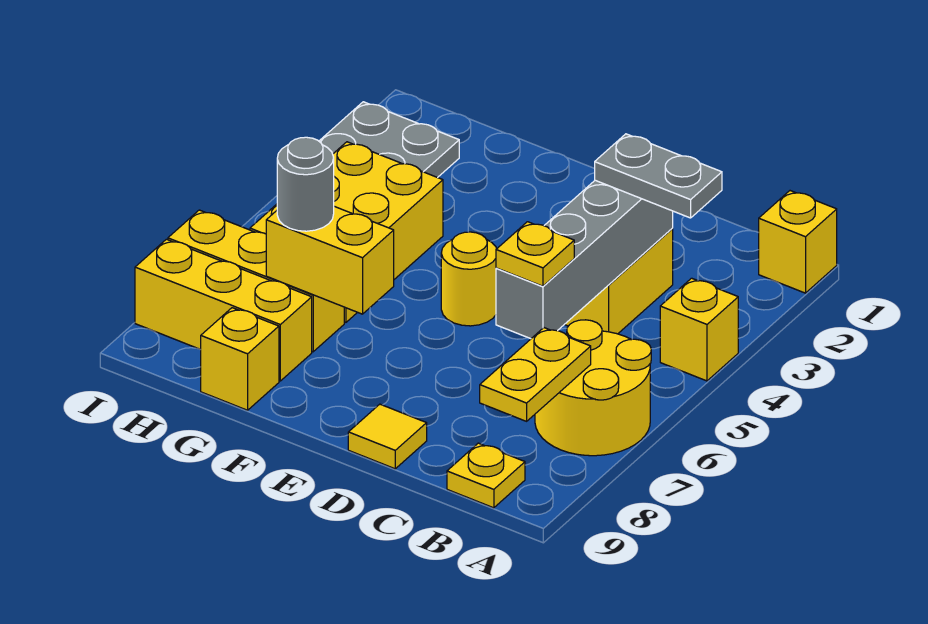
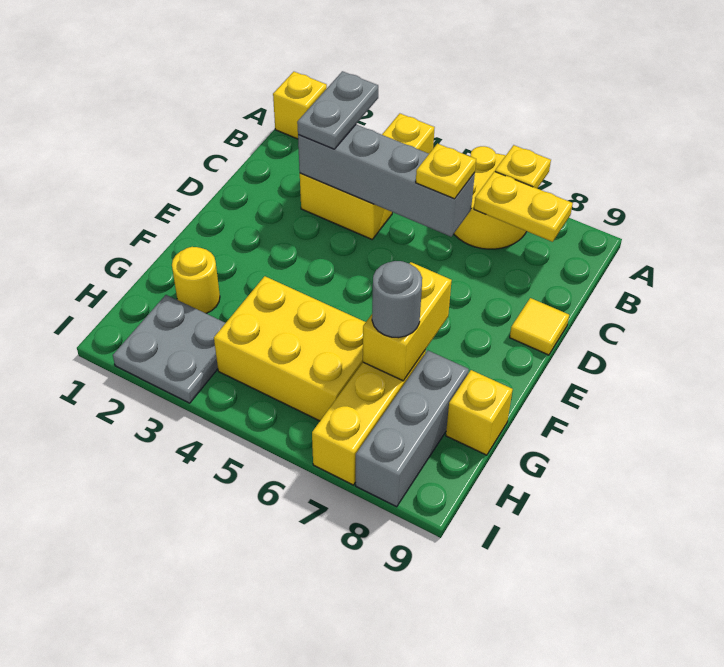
yellow plate B9 level 1 -> yellow plate A7 level 2
yellow round brick E5 level 1 -> yellow round brick G2 level 1
yellow brick G8:I8 level 1 -> grey brick G8:I8 level 1

